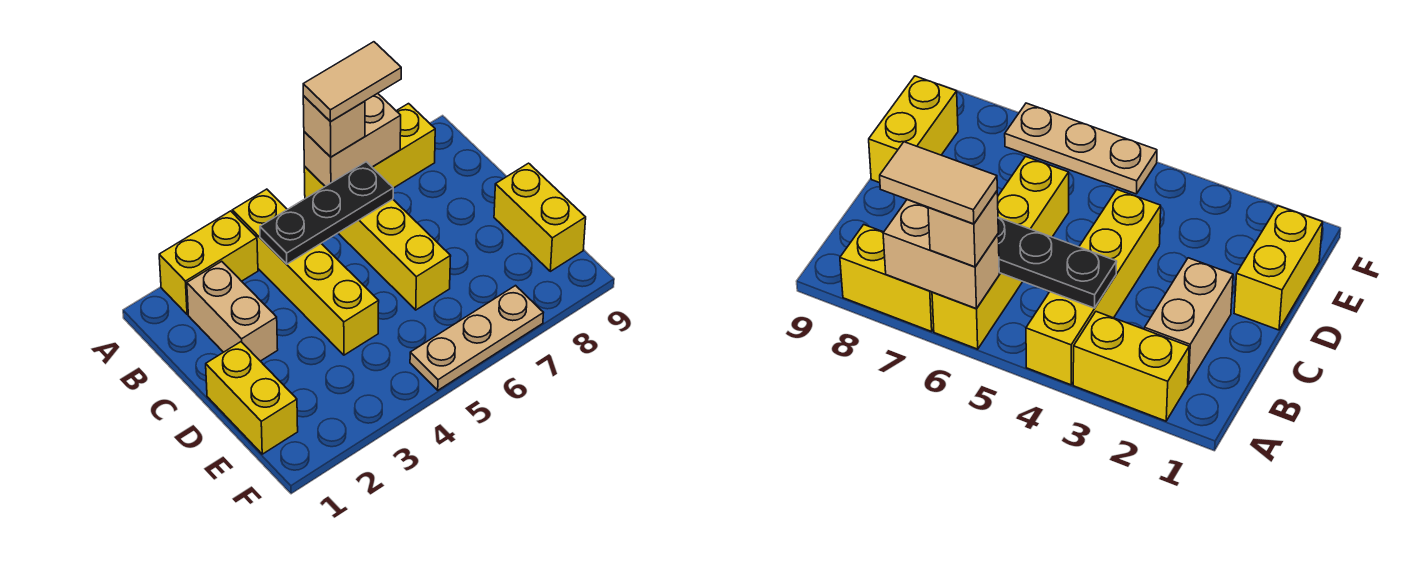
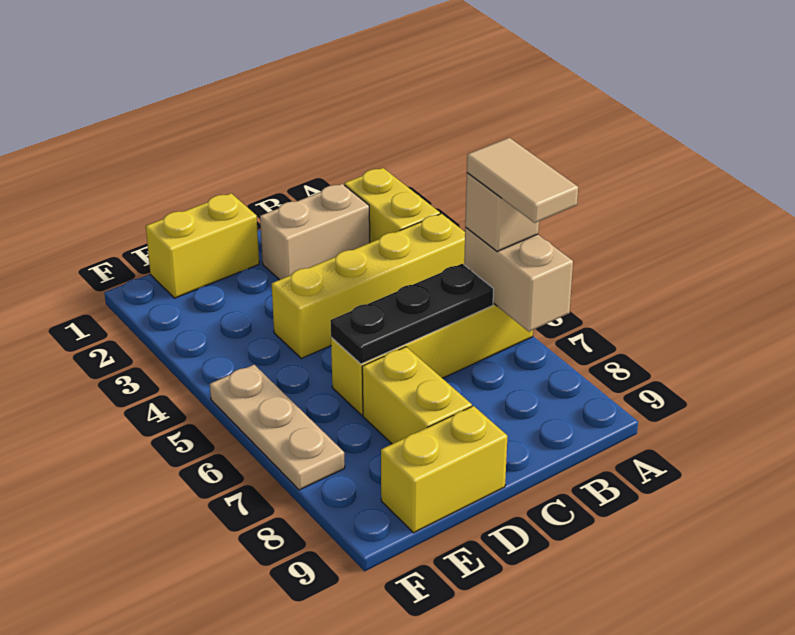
yellow brick A7:A8 level 1 -> yellow brick D7:D8 level 1
black plate B4:B6 level 2 -> black plate B6:D6 level 2

